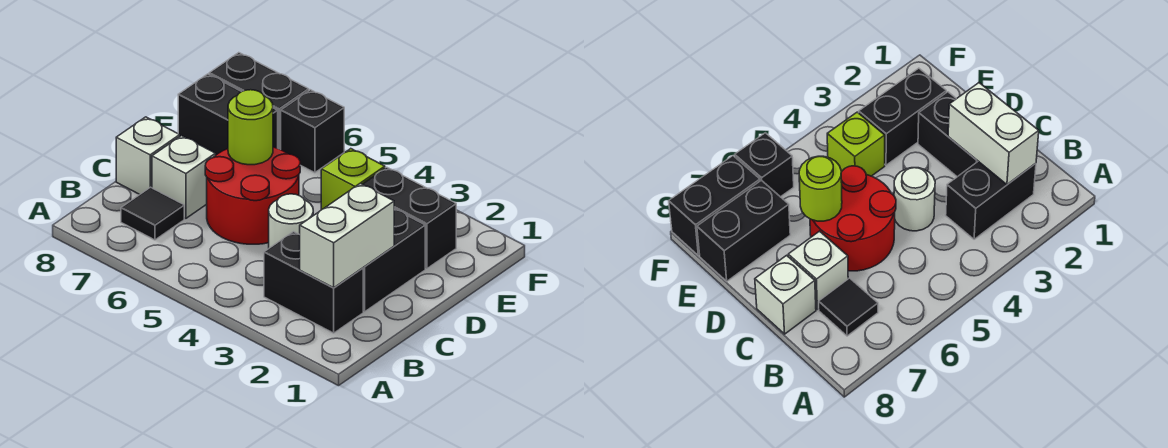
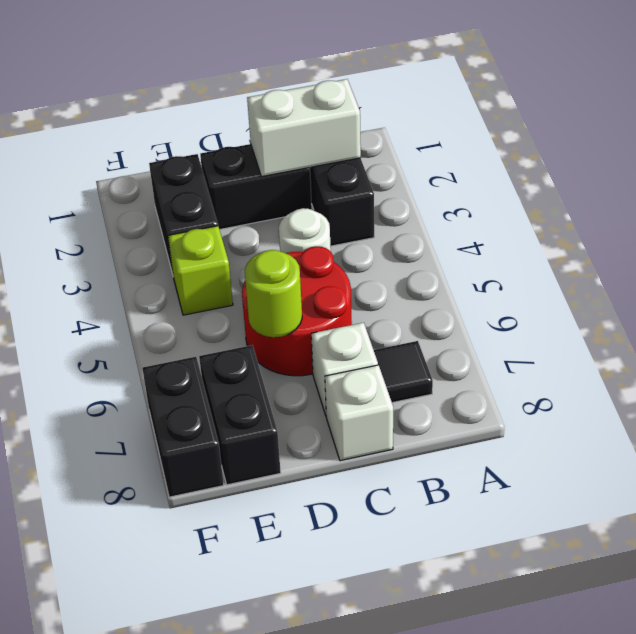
black brick F6 level 1 -> none

